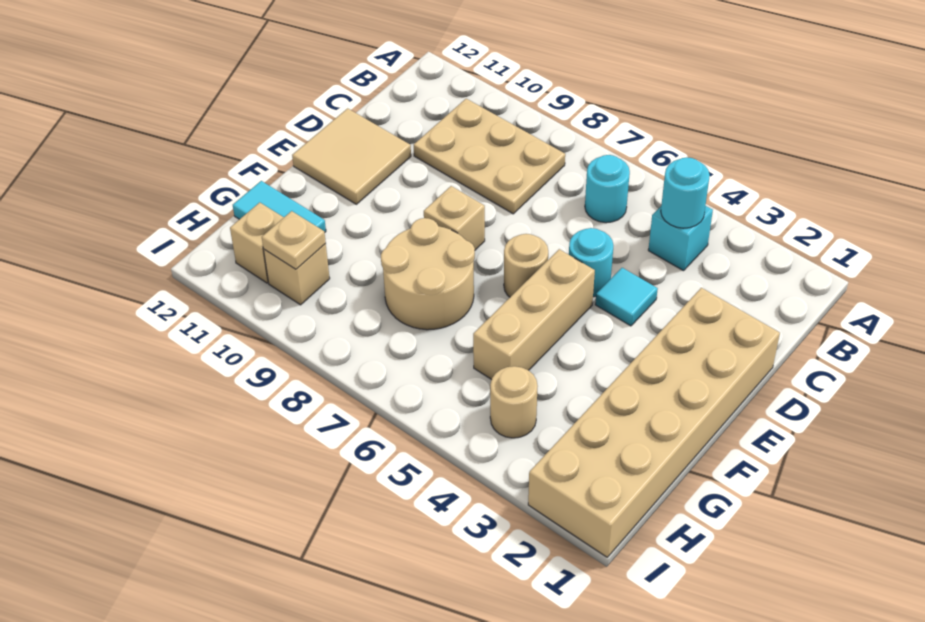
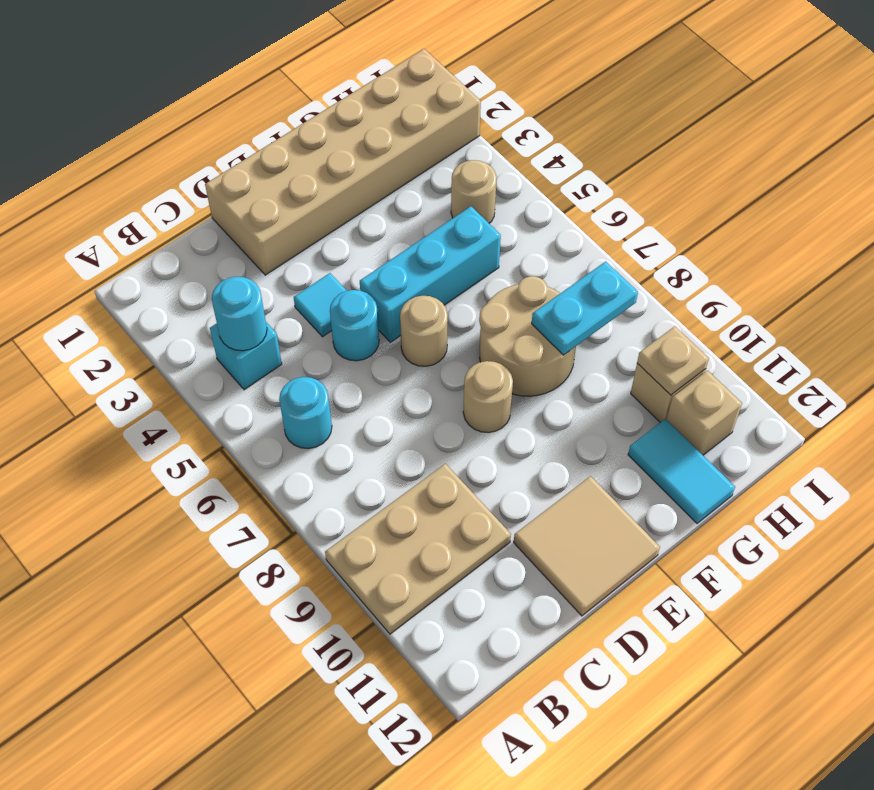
tan plate B8:C10 level 1 -> tan plate A9:C10 level 1
tan brick E5:G5 level 1 -> cyan brick E5:G5 level 1
tan brick E8 level 1 -> tan round brick E8 level 1
none -> cyan plate G8:H8 level 2

